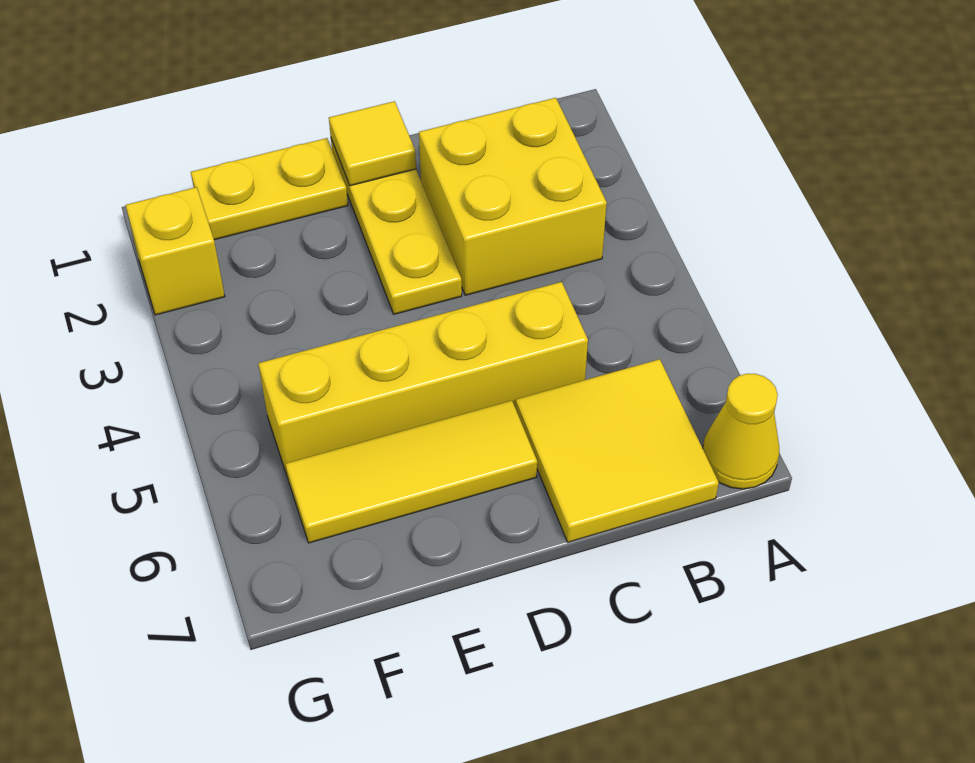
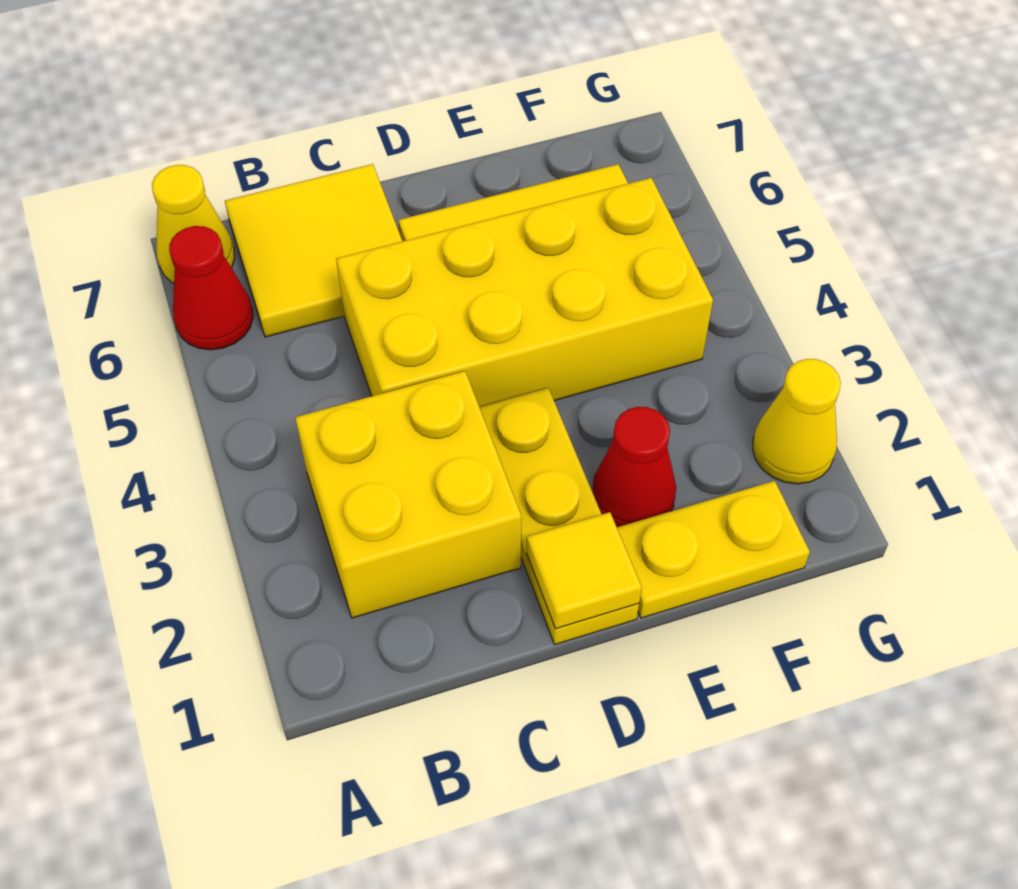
none -> red cone A6 level 1
yellow brick C5:F5 level 1 -> yellow brick C4:F5 level 1
none -> red cone E2 level 1
yellow brick G2 level 1 -> yellow cone G2 level 1

